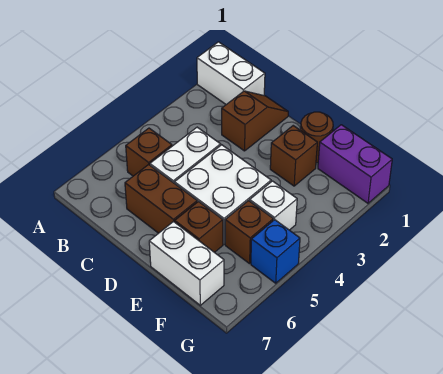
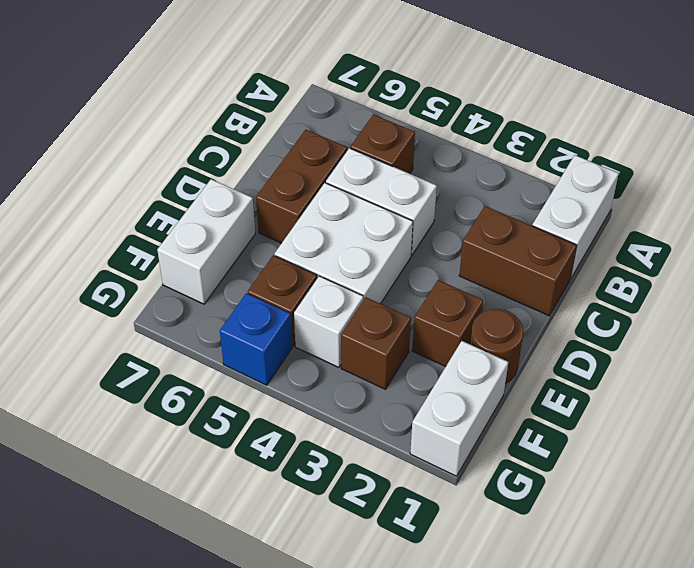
brown slope C1:C2 level 1 top 2 -> brown brick C1:C2 level 1
brown brick E6 level 1 -> brown brick F3 level 1
purple brick F1:G1 level 1 -> white brick F1:G1 level 1

